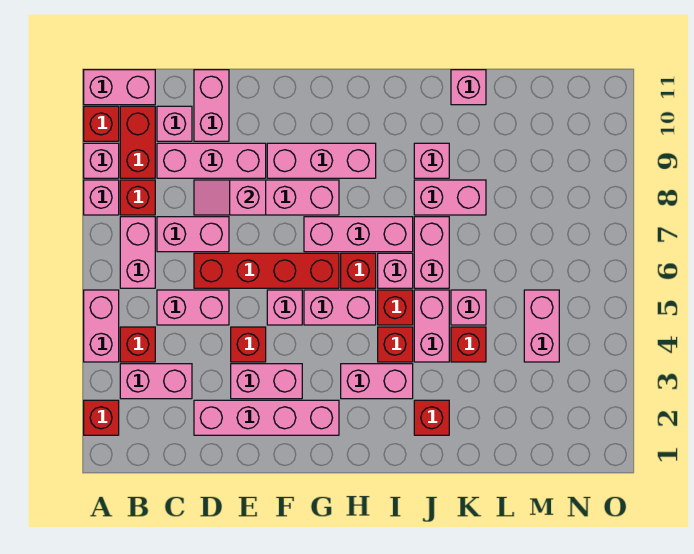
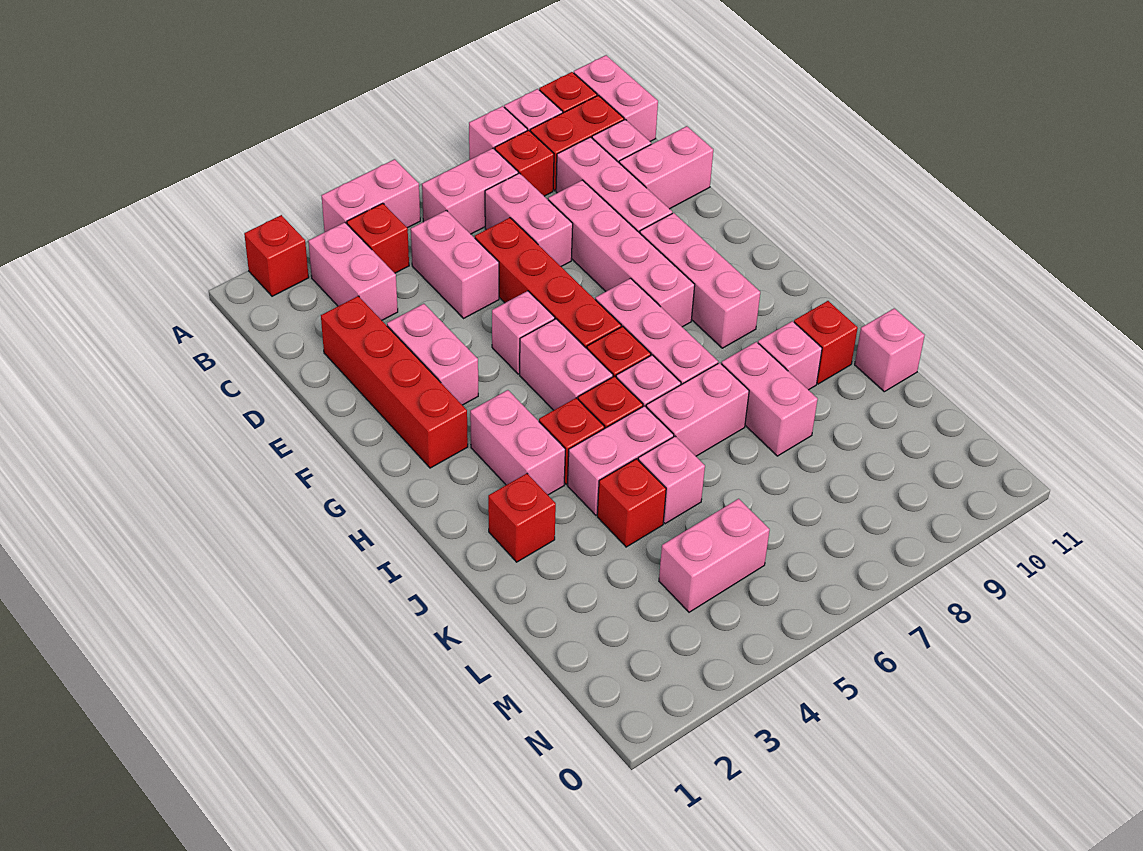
pink brick D2:G2 level 1 -> red brick D2:G2 level 1
pink slope D8:E8 level 2 top E -> none
red brick E4 level 1 -> red brick J10 level 1

